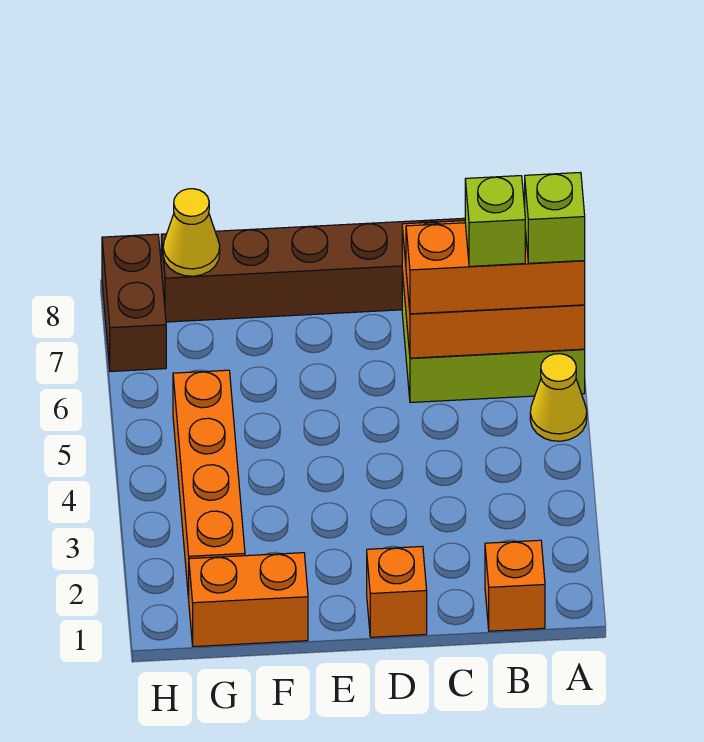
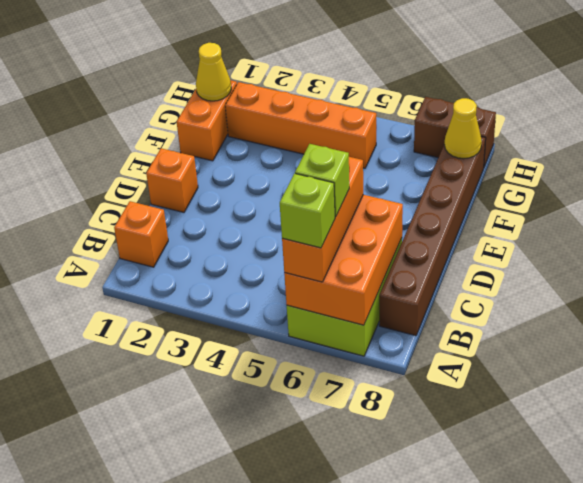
yellow cone A5 level 1 -> yellow cone G1 level 2

